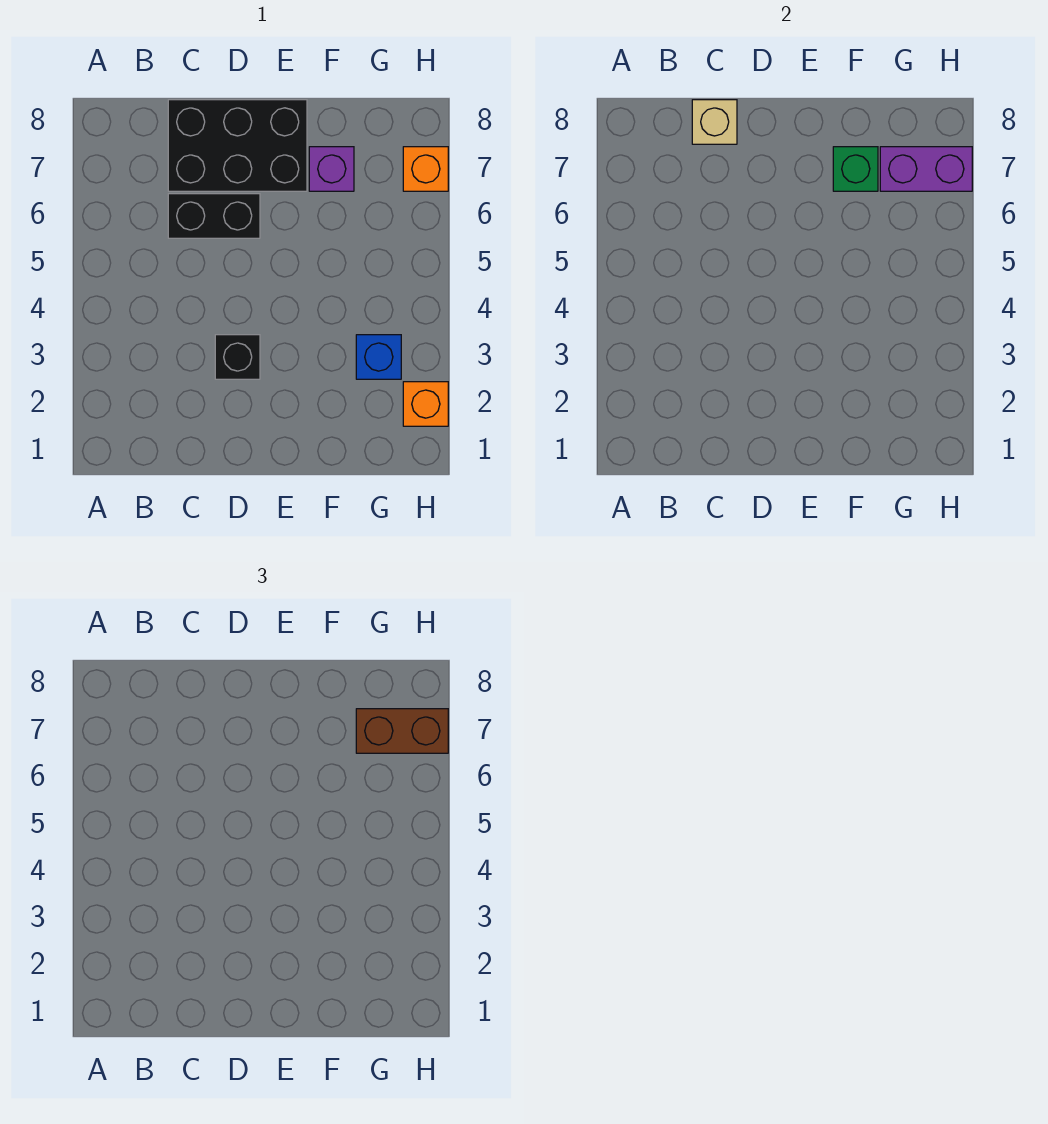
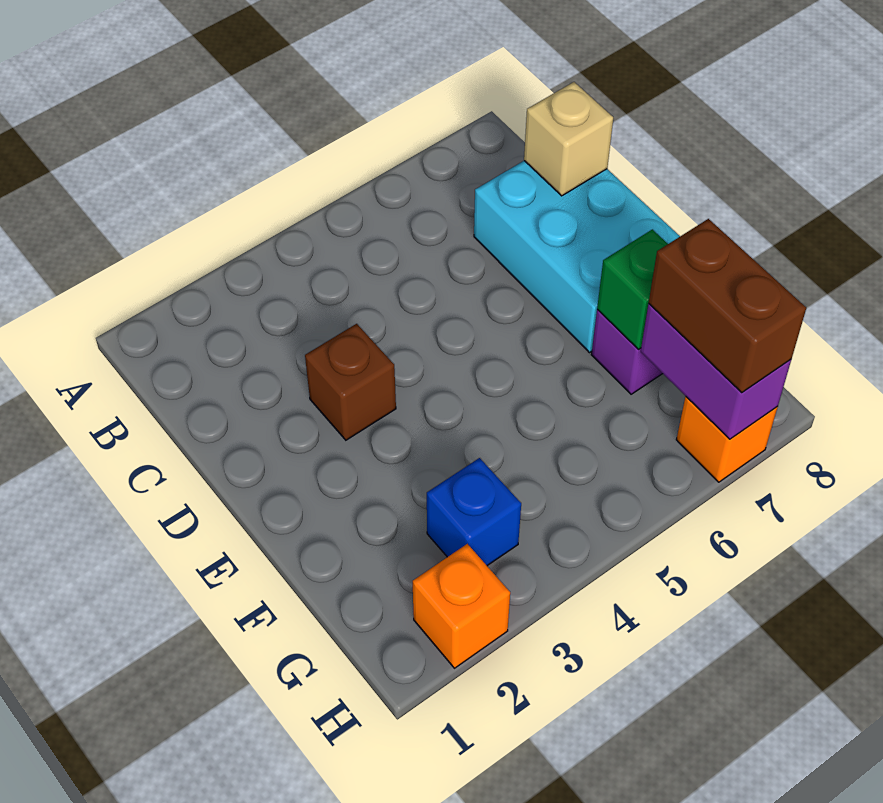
black brick C6:D6 level 1 -> none
black brick C7:E8 level 1 -> cyan brick C7:E8 level 1
black brick D3 level 1 -> brown brick D3 level 1

